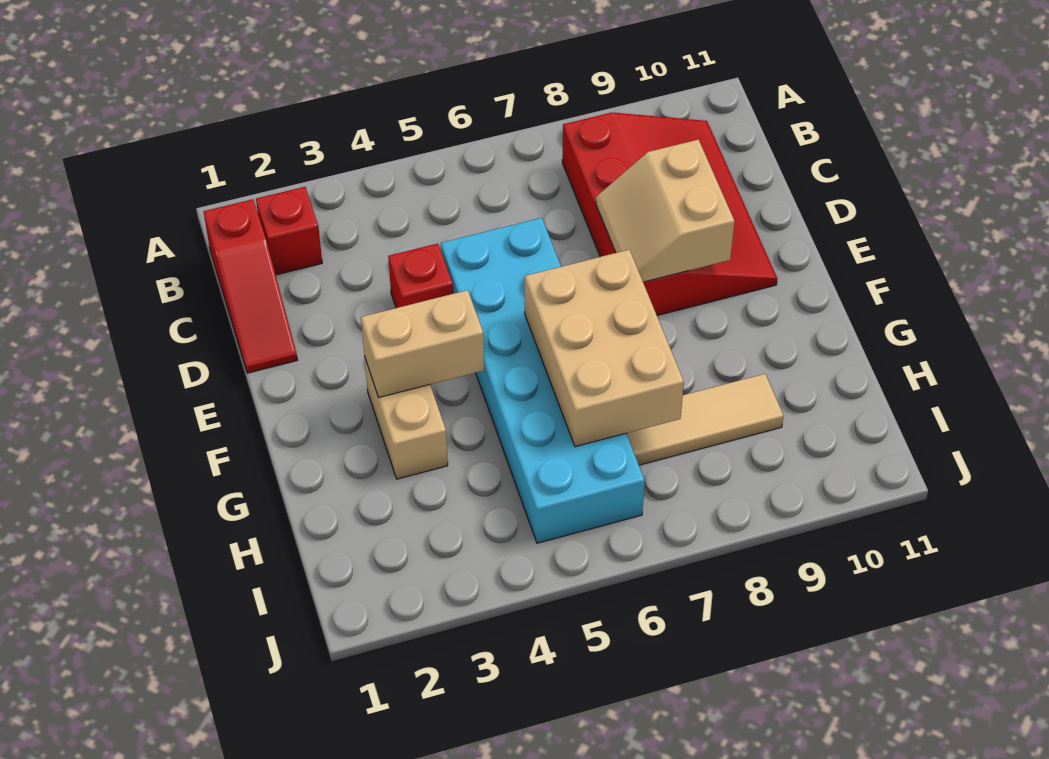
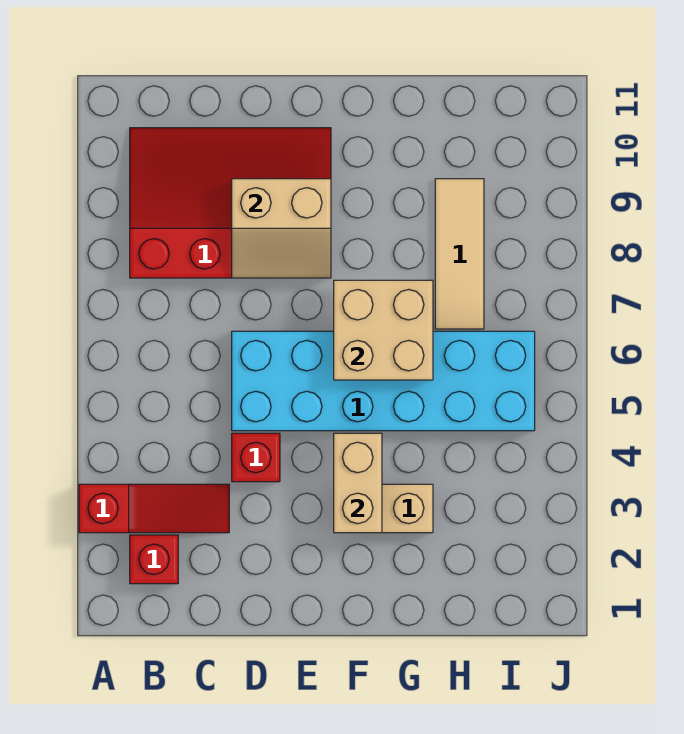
red slope B1:D1 level 1 top B -> red slope A3:C3 level 1 top A
tan brick F6:H7 level 2 -> tan brick F6:G7 level 2

